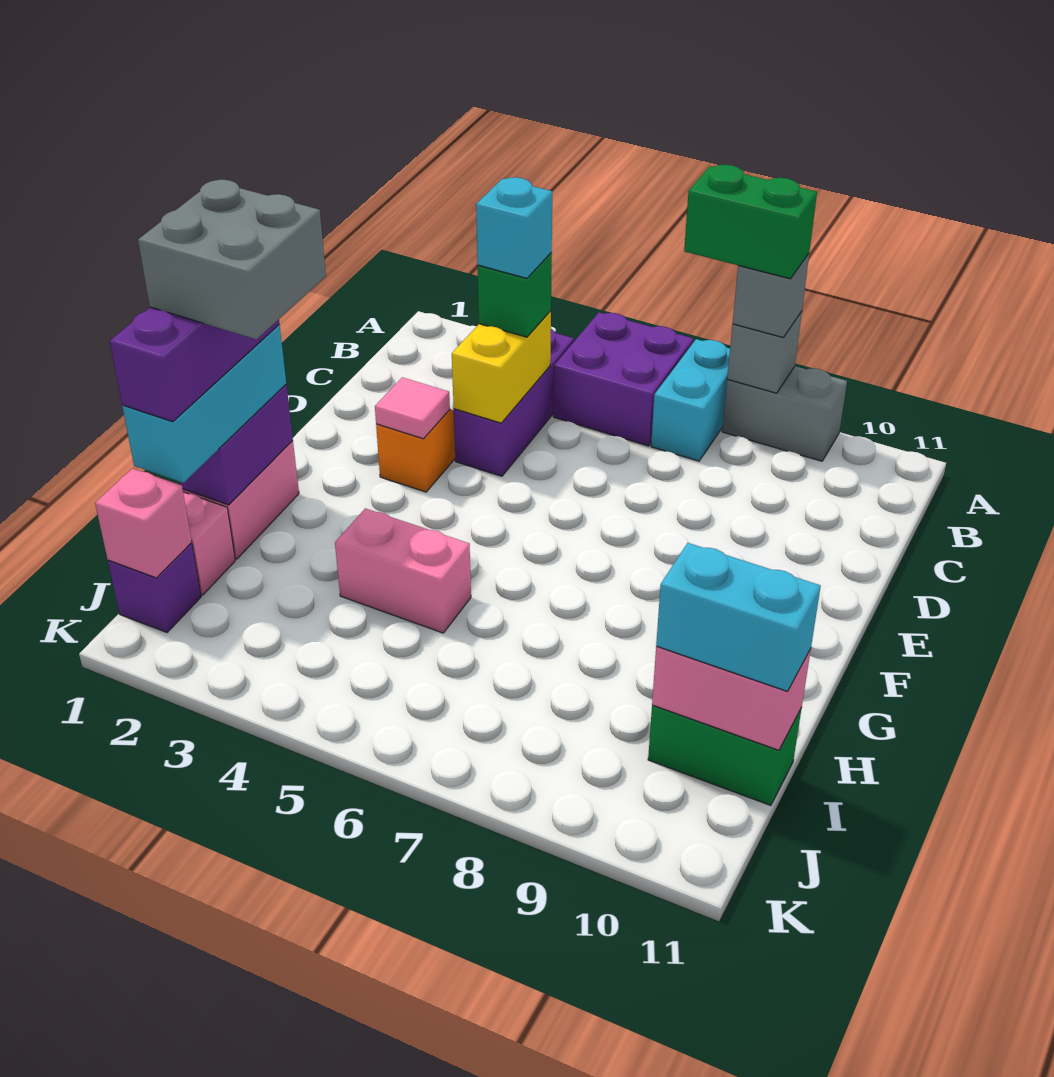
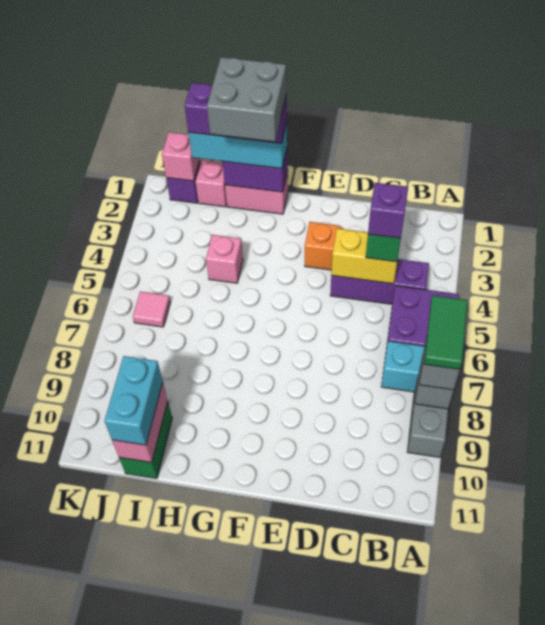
green brick A7:A8 level 4 -> green tile A7:A8 level 4
cyan brick C4 level 4 -> purple brick C4 level 4
pink tile E3 level 2 -> pink tile J6 level 1
pink brick H4:H5 level 1 -> pink brick H4 level 1

